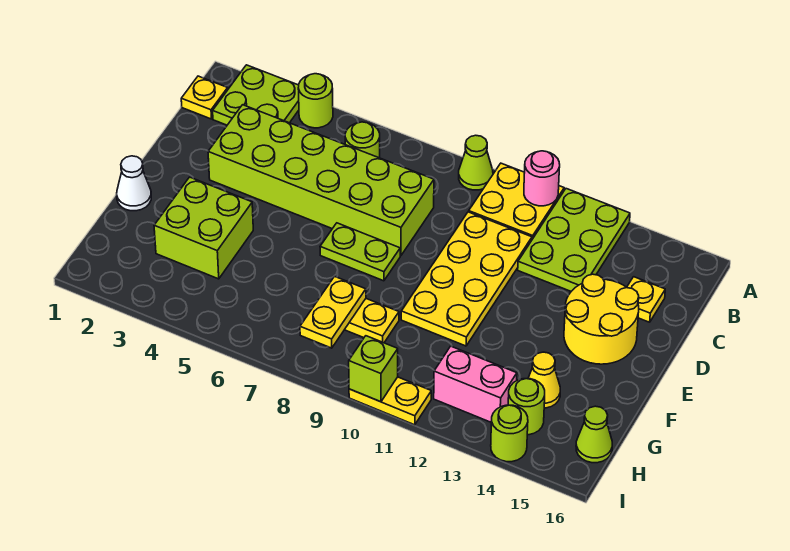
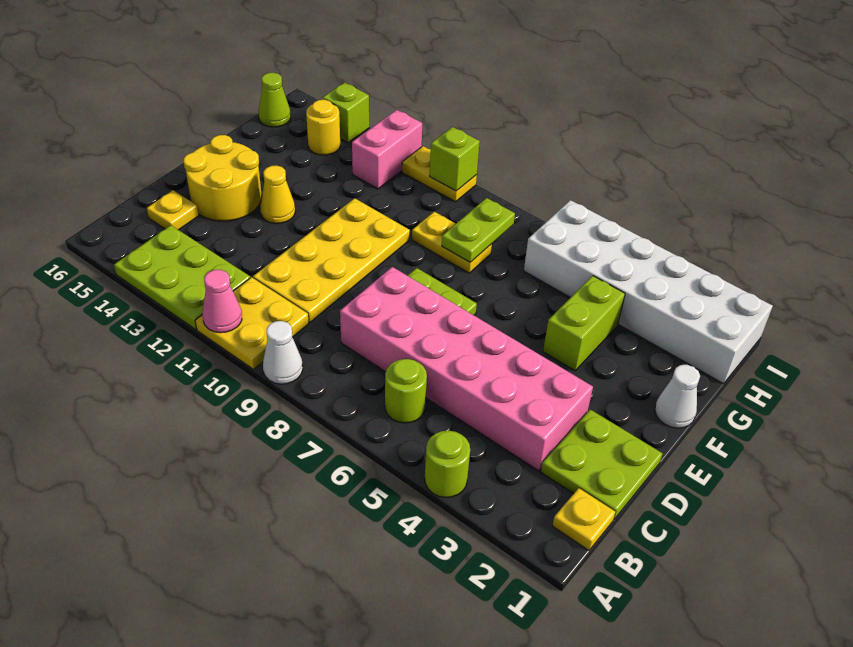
lime plate A2:B3 level 1 -> lime plate C1:D2 level 1
lime cone A9 level 1 -> white cone A9 level 1
pink round brick A11 level 2 -> pink cone A11 level 2
lime plate A12:C13 level 1 -> lime plate A12:B14 level 1
lime brick C3:D8 level 1 -> pink brick C3:D8 level 1
lime brick F3:G4 level 1 -> lime brick F4:G4 level 1
yellow plate G8:H8 level 2 -> lime plate G8:H8 level 2
yellow cone G14 level 1 -> yellow cone E13 level 1
none -> white brick H1:I6 level 1
pink brick H12:H13 level 1 -> pink brick H12:I12 level 1
lime round brick H14 level 1 -> yellow round brick H14 level 1
lime round brick I14 level 1 -> lime brick I14 level 1

